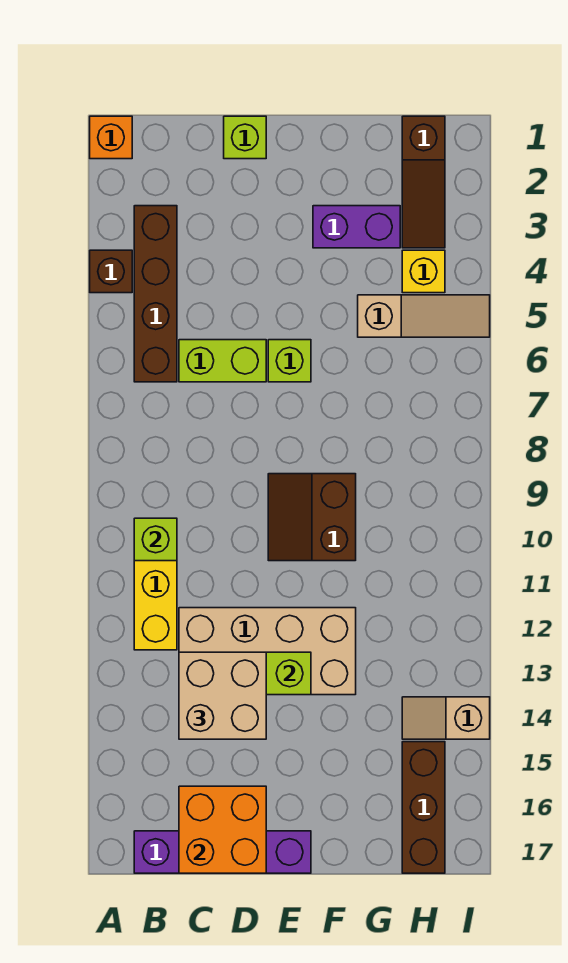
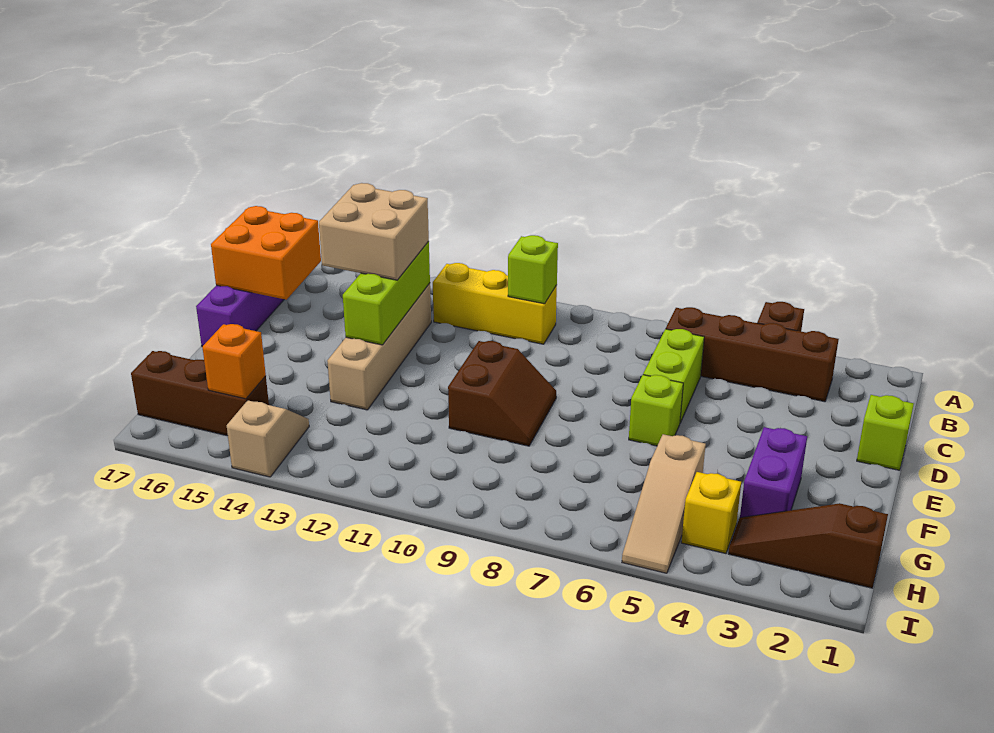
orange brick A1 level 1 -> orange brick H15 level 2
tan brick C12:F13 level 1 -> tan brick C13:F13 level 1
brown slope E9:F10 level 1 top F -> brown slope E9:F10 level 1 top 10

